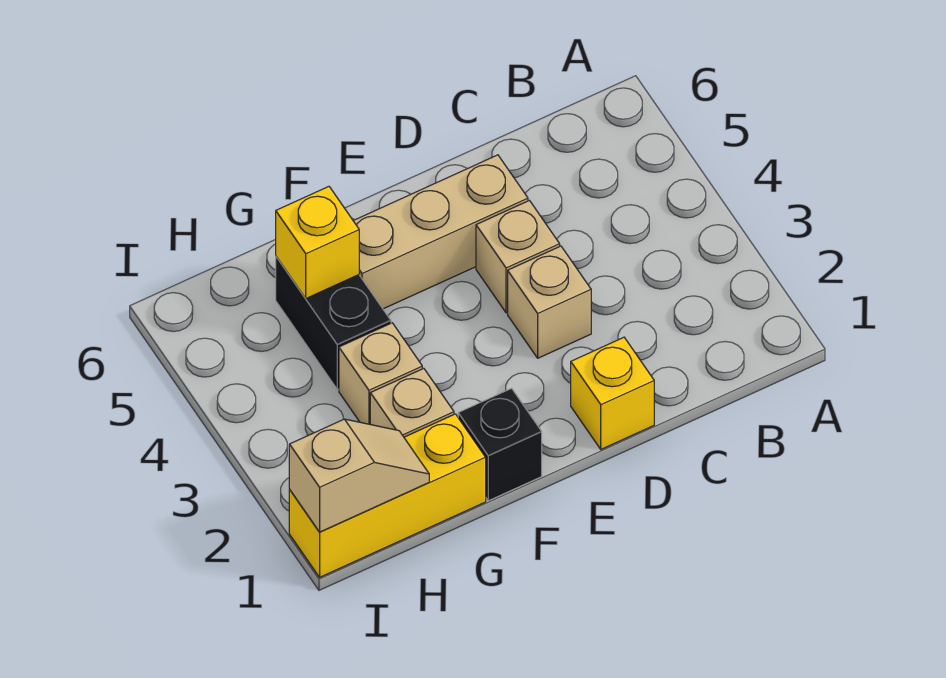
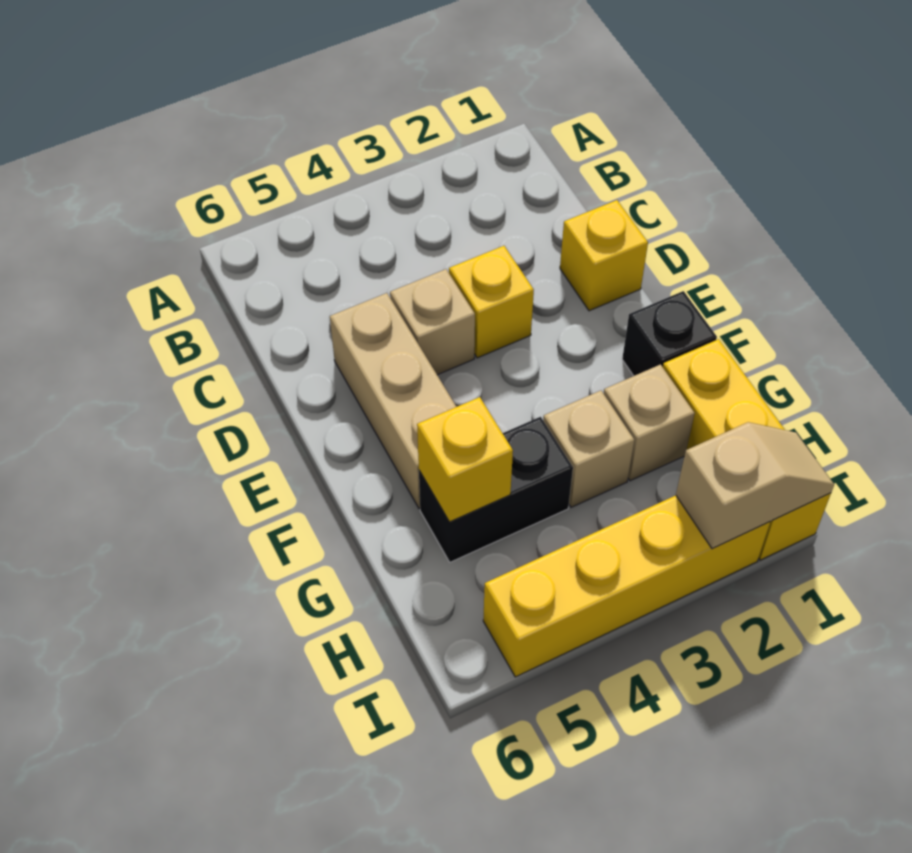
tan brick D3 level 1 -> yellow brick D3 level 1
tan slope H1:I1 level 2 top I -> tan slope I1:I2 level 2 top 2
none -> yellow brick I2:I5 level 1

